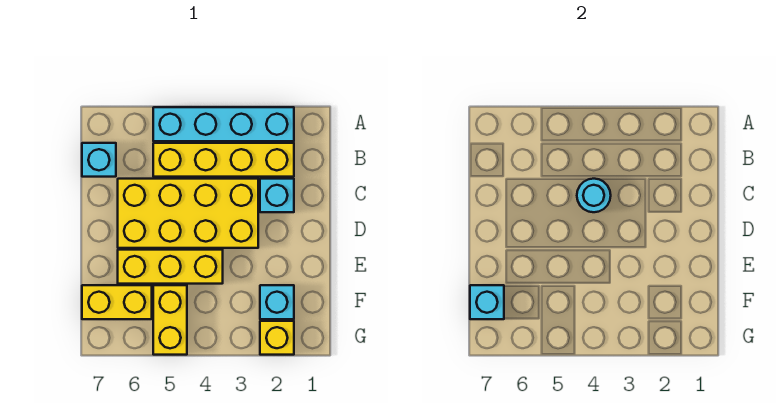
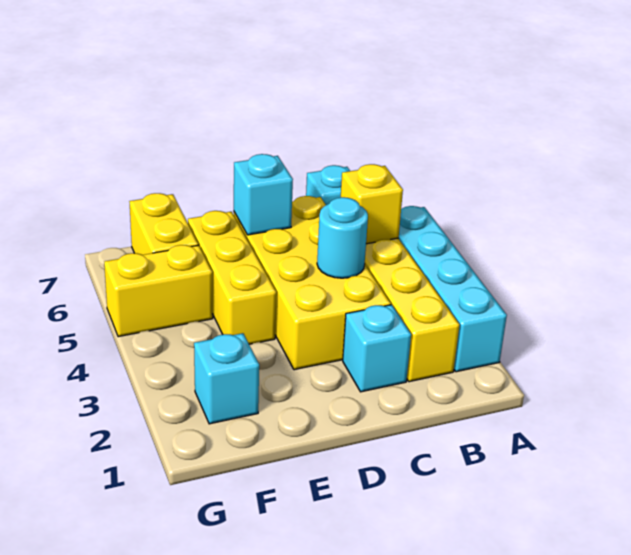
cyan brick F7 level 2 -> cyan brick D6 level 2
yellow brick G2 level 1 -> yellow brick B5 level 2

